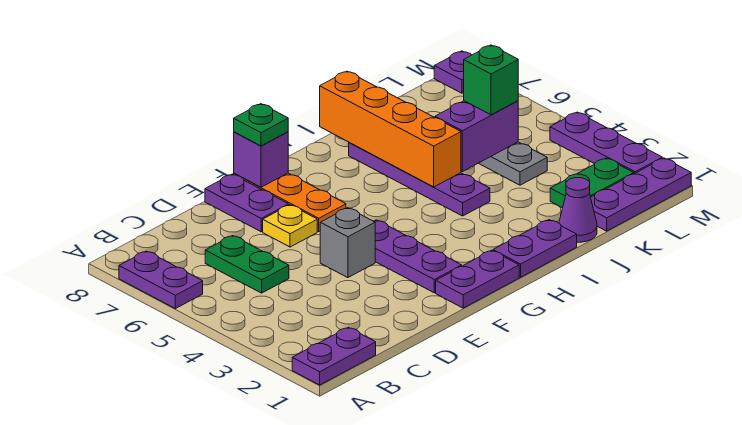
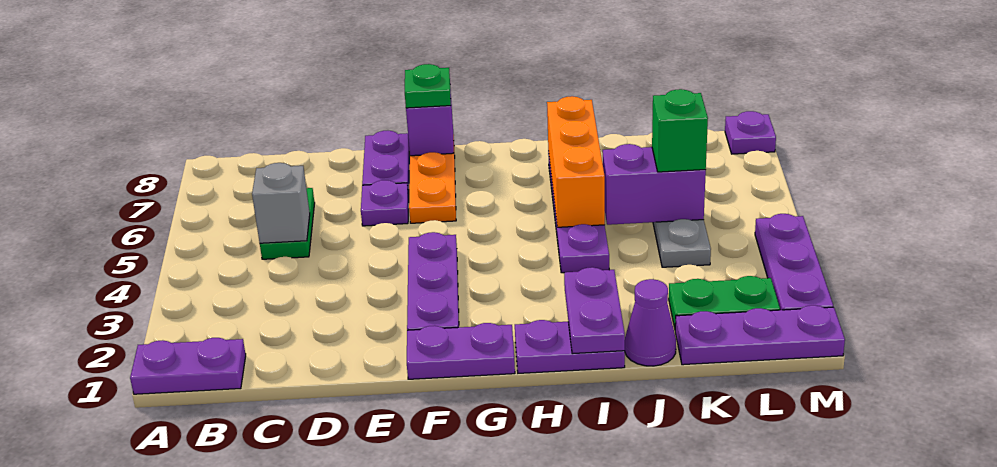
purple plate A6:A7 level 1 -> purple plate I1:I2 level 2
grey brick E4 level 1 -> grey brick C5 level 2
yellow plate E6 level 1 -> purple plate E6 level 1
orange brick I5:I8 level 2 -> orange brick I5:I7 level 2

